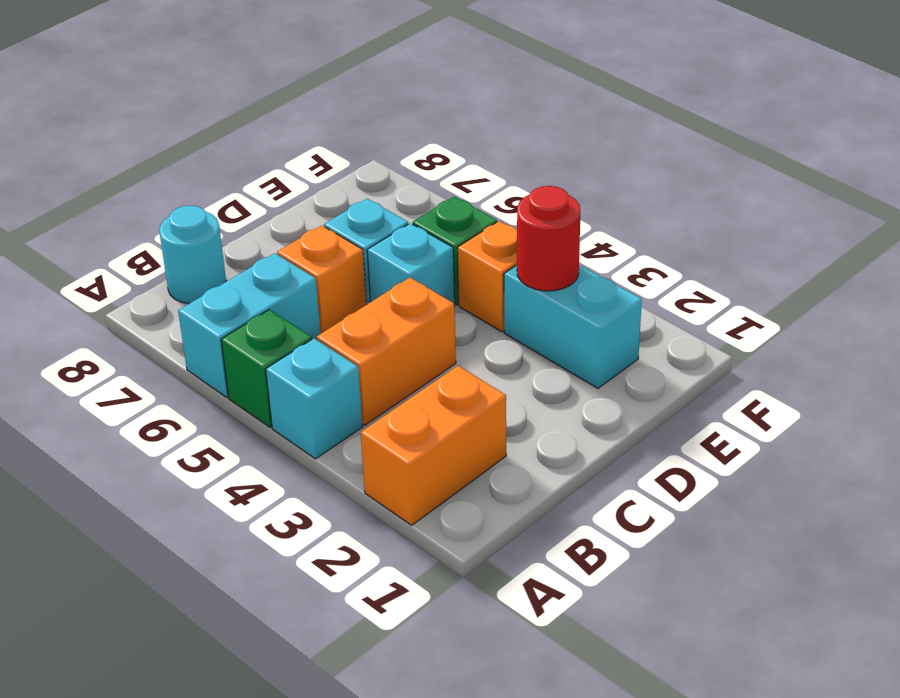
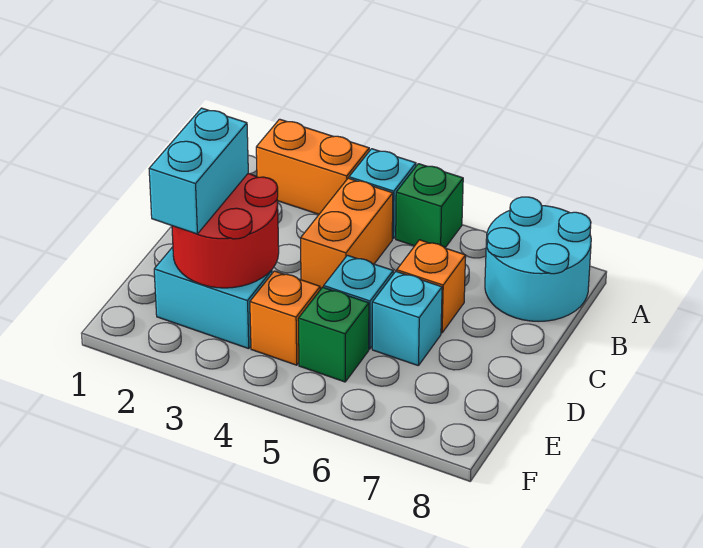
orange brick A2:B2 level 1 -> orange brick A2:A3 level 1
cyan brick A6:B6 level 1 -> cyan brick D2:E2 level 3
cyan round brick B8 level 1 -> cyan round brick A7:B8 level 1
red round brick E3 level 2 -> red round brick D2:E3 level 2

